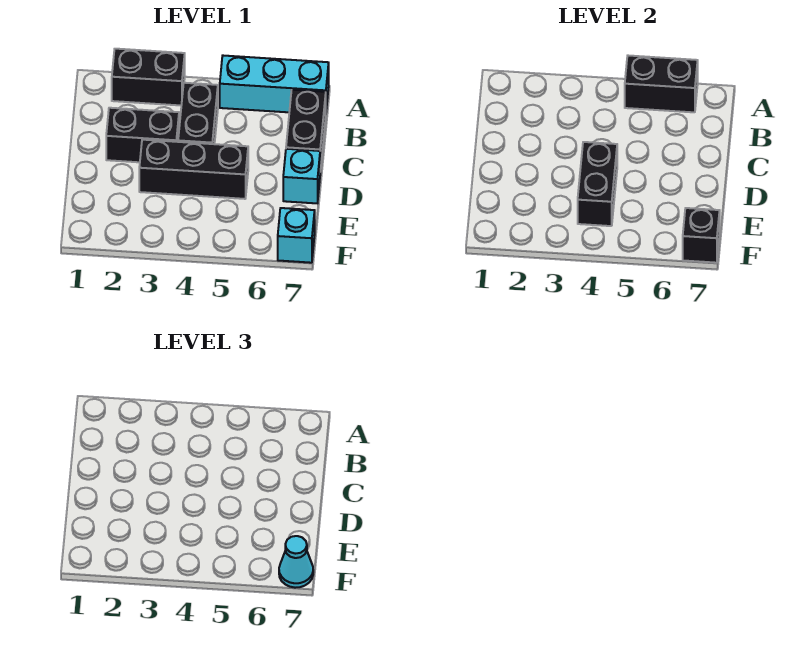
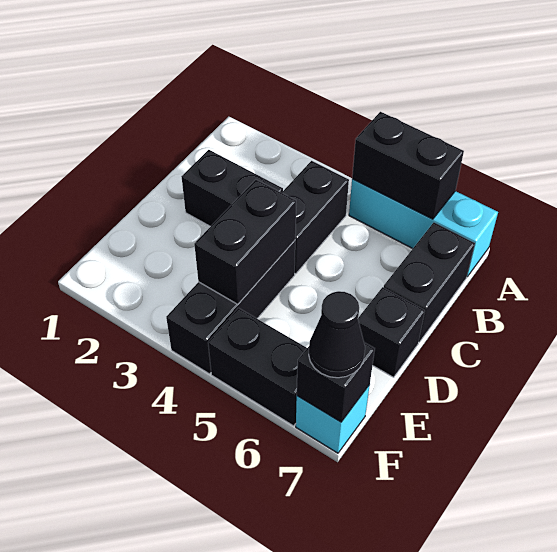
black brick A2:A3 level 1 -> black brick F5:F6 level 1
black brick D3:D5 level 1 -> black brick D4:F4 level 1
cyan brick D7 level 1 -> black brick D7 level 1
cyan cone F7 level 3 -> black cone F7 level 3

